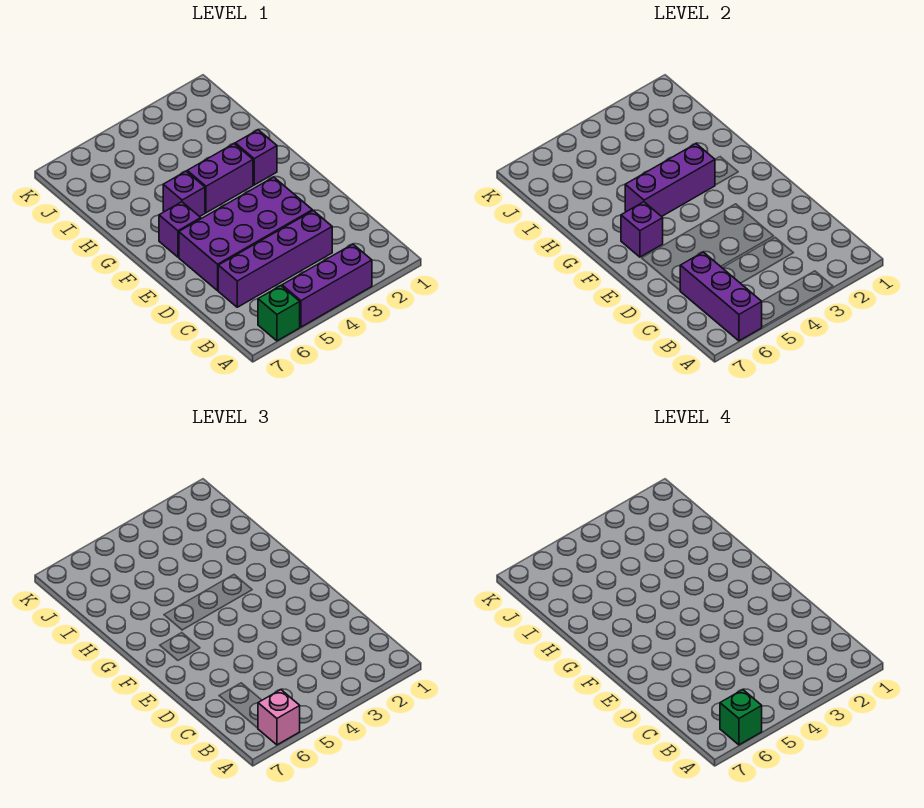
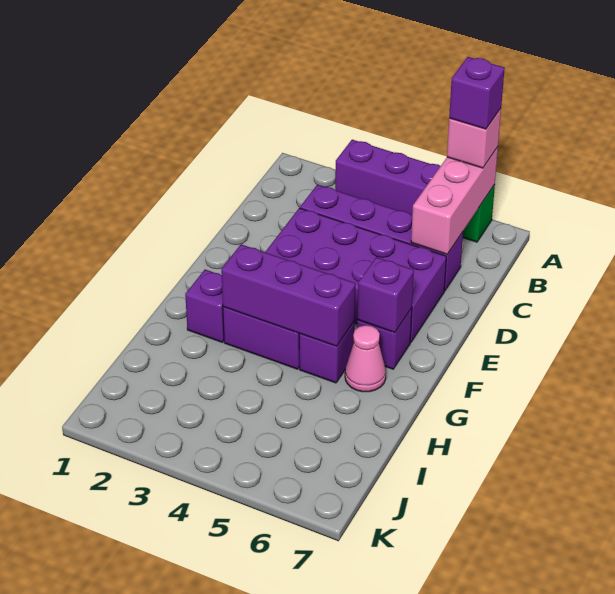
purple brick A6:C6 level 2 -> pink brick A6:C6 level 2
green brick A6 level 4 -> purple brick A6 level 4
none -> pink cone G6 level 1

